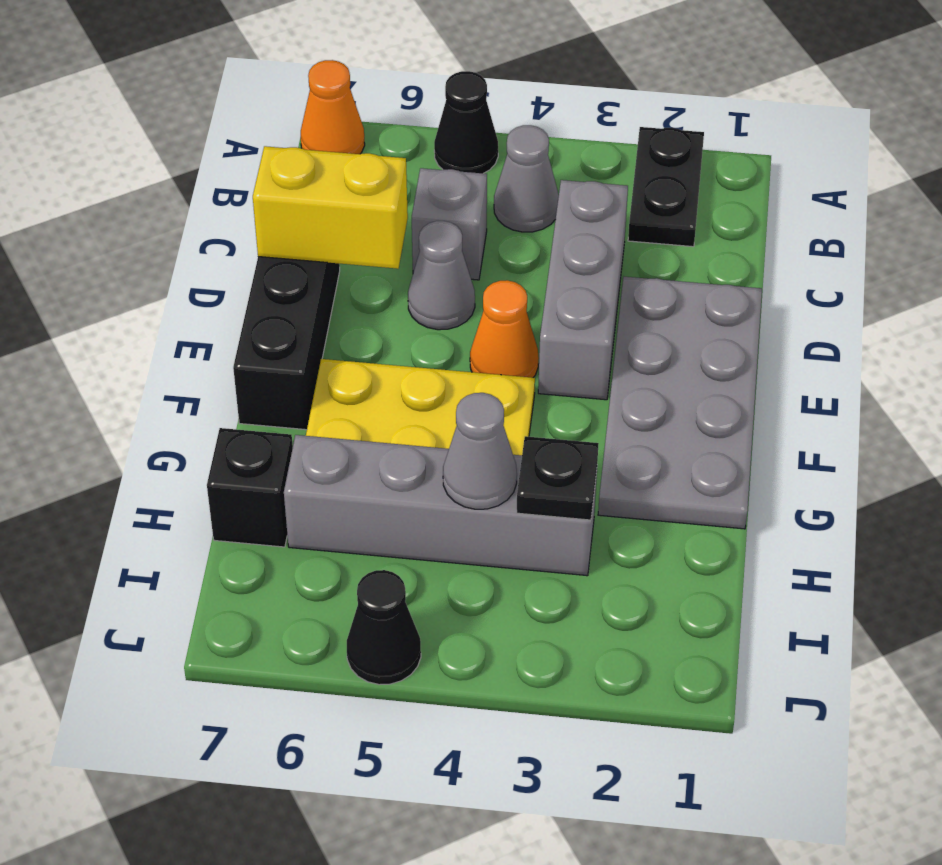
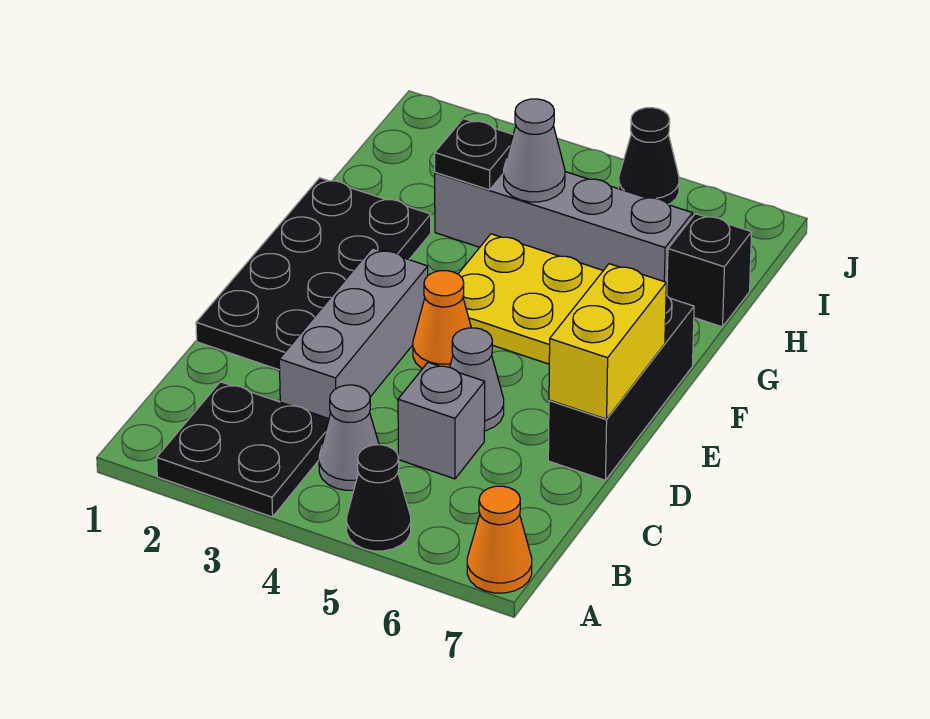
black plate A2:B2 level 1 -> black plate A2:B3 level 1
grey plate D1:G2 level 1 -> black plate D1:G2 level 1
yellow brick D6:D7 level 2 -> yellow brick D7:E7 level 2

